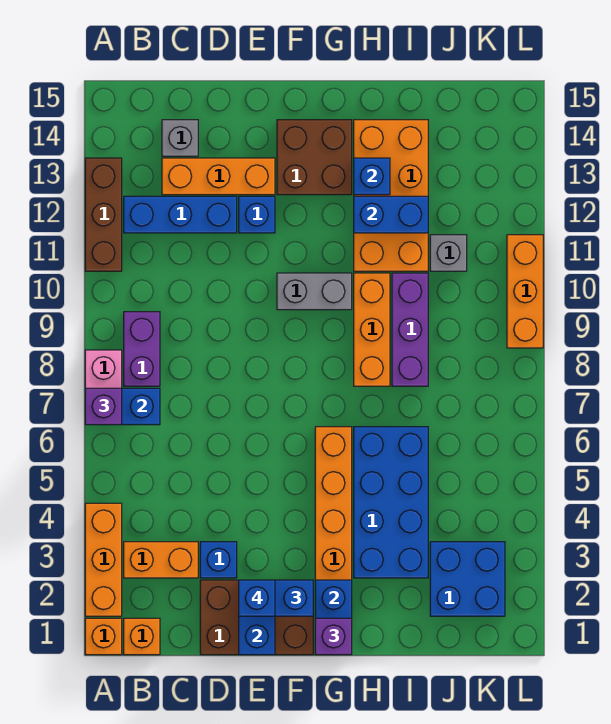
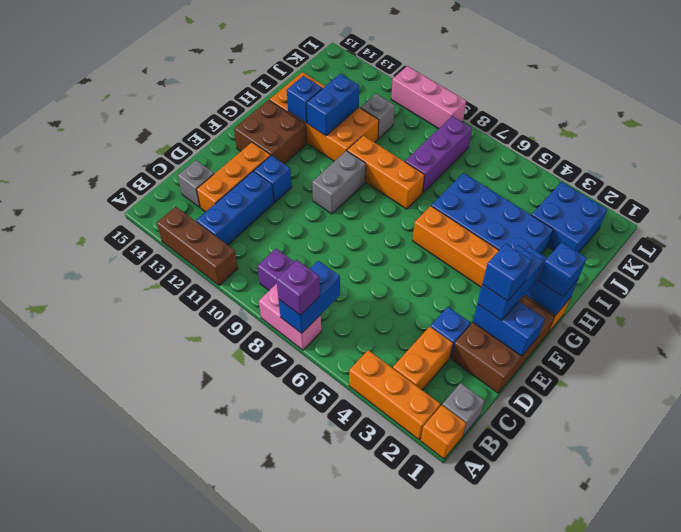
orange brick B1 level 1 -> grey brick B1 level 1
purple brick G1 level 3 -> blue brick G1 level 3
purple brick I8:I10 level 1 -> purple brick I8:K8 level 1
orange brick L9:L11 level 1 -> pink brick L9:L11 level 1

